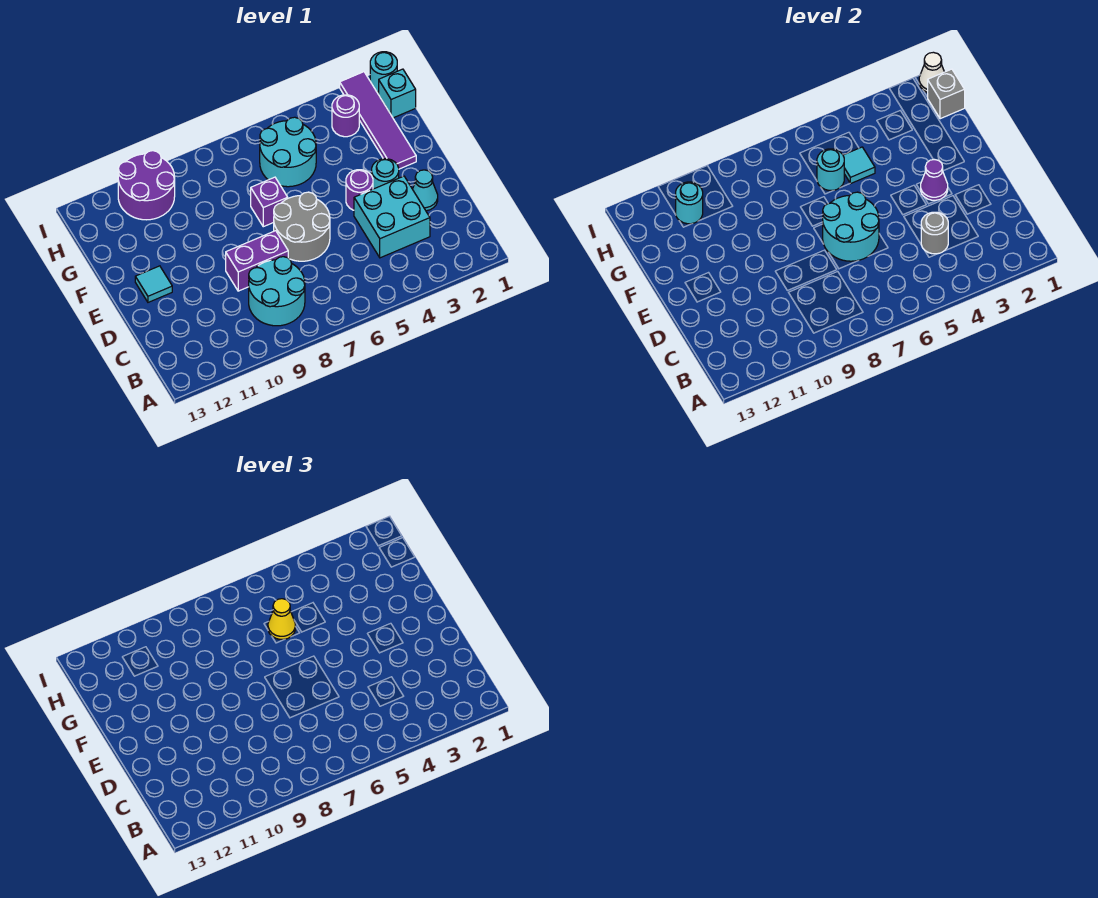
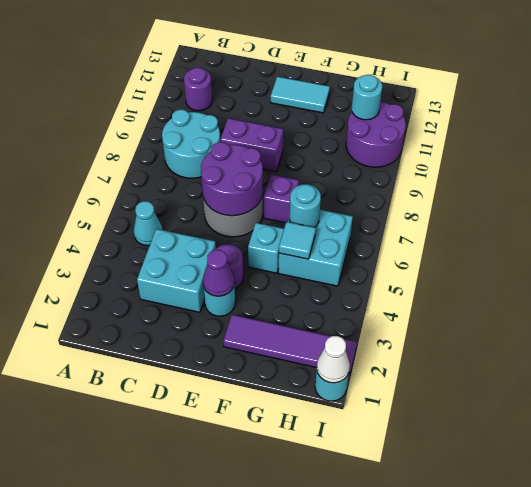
grey round brick C4 level 2 -> none
cyan cone D2 level 1 -> cyan cone B5 level 1
cyan round brick D6:E7 level 2 -> purple round brick D6:E7 level 2
purple brick D8:D9 level 1 -> purple brick D9:E9 level 1
cyan tile E12 level 1 -> cyan tile E12:F12 level 1
cyan round brick G5:H6 level 1 -> cyan brick G5:H6 level 1
yellow cone G6 level 3 -> none
cyan brick H1 level 1 -> cyan brick F5 level 1
grey brick H1 level 2 -> none
purple round brick H3 level 1 -> purple round brick B11 level 1

